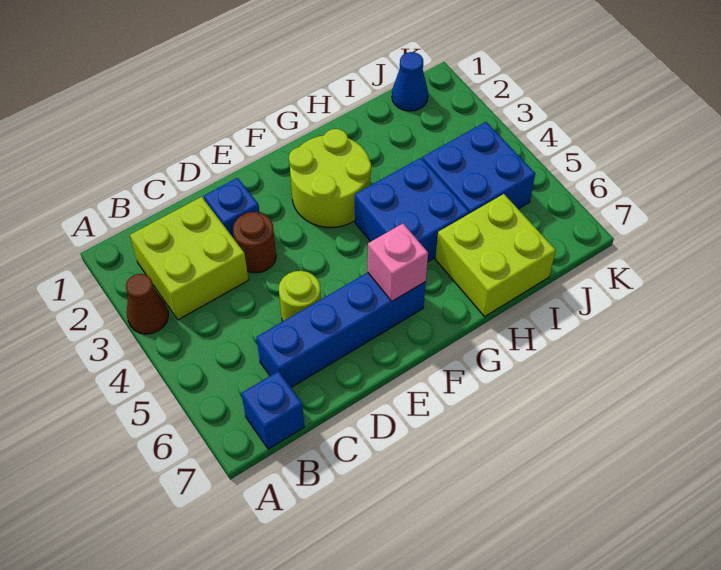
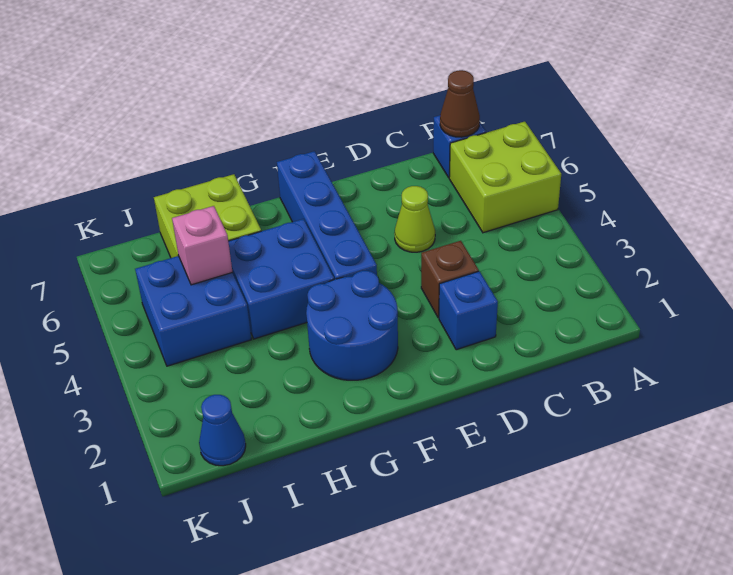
brown cone A3 level 1 -> brown cone B7 level 2
lime brick B2:C3 level 1 -> lime brick A5:B6 level 1
blue brick C6:F6 level 1 -> blue brick F4:F7 level 1
brown round brick D3 level 1 -> brown brick D3 level 1
lime round brick D5 level 1 -> lime cone D5 level 1
lime round brick F2:G3 level 1 -> blue round brick F2:G3 level 1
pink brick F6 level 2 -> pink brick I5 level 2

